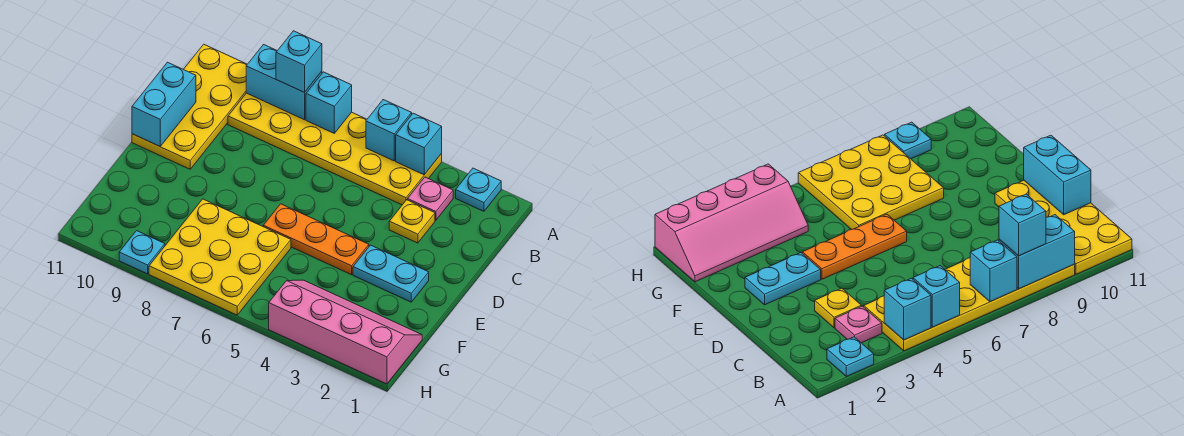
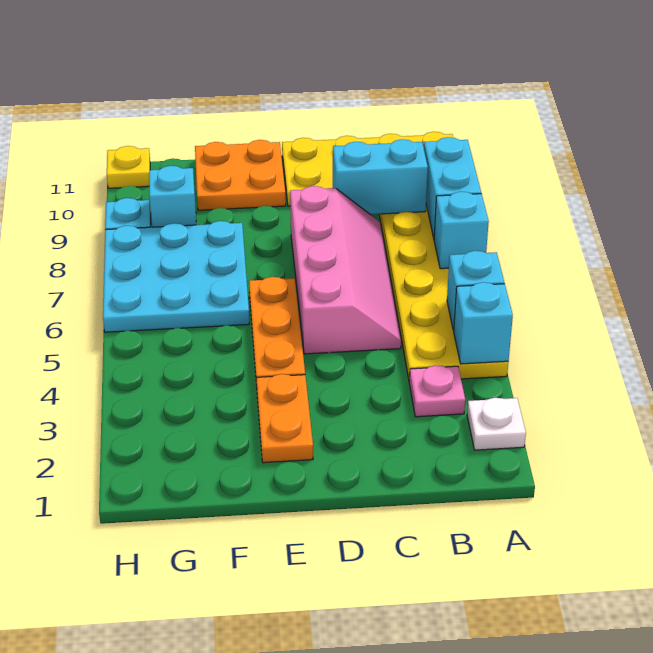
cyan plate A2 level 1 -> white plate A2 level 1
cyan brick A8 level 3 -> cyan brick G9 level 1
yellow plate C3 level 1 -> yellow plate H11 level 1
cyan brick C11:D11 level 2 -> cyan brick B9:C9 level 2
cyan plate E2:E3 level 1 -> orange plate E2:E3 level 1
none -> orange plate E10:F11 level 1
yellow plate F6:H8 level 1 -> cyan plate F6:H8 level 1
pink slope G1:H4 level 1 top H -> pink slope C5:D8 level 1 top D

